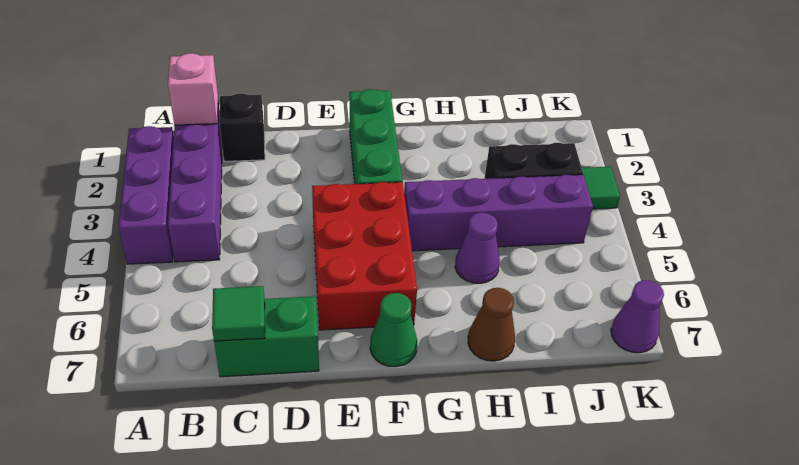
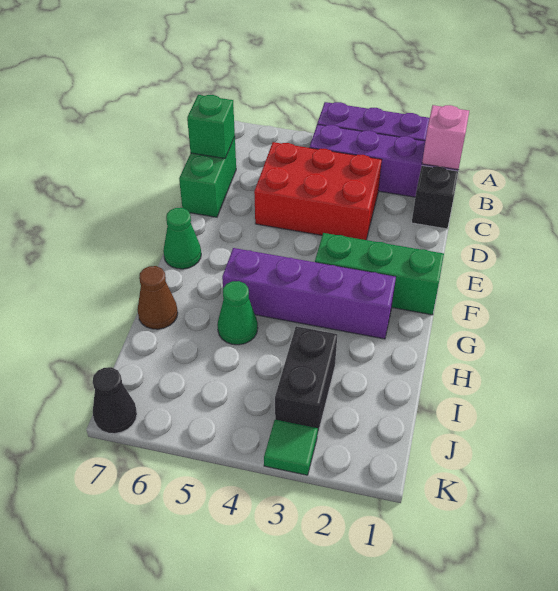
green tile C7 level 2 -> green brick C7 level 2
red brick E4:F6 level 1 -> red brick C3:D5 level 1
purple brick G4:J4 level 1 -> purple brick G2:G5 level 1
purple cone H5 level 1 -> green cone H5 level 1
purple cone K7 level 1 -> black cone K7 level 1

